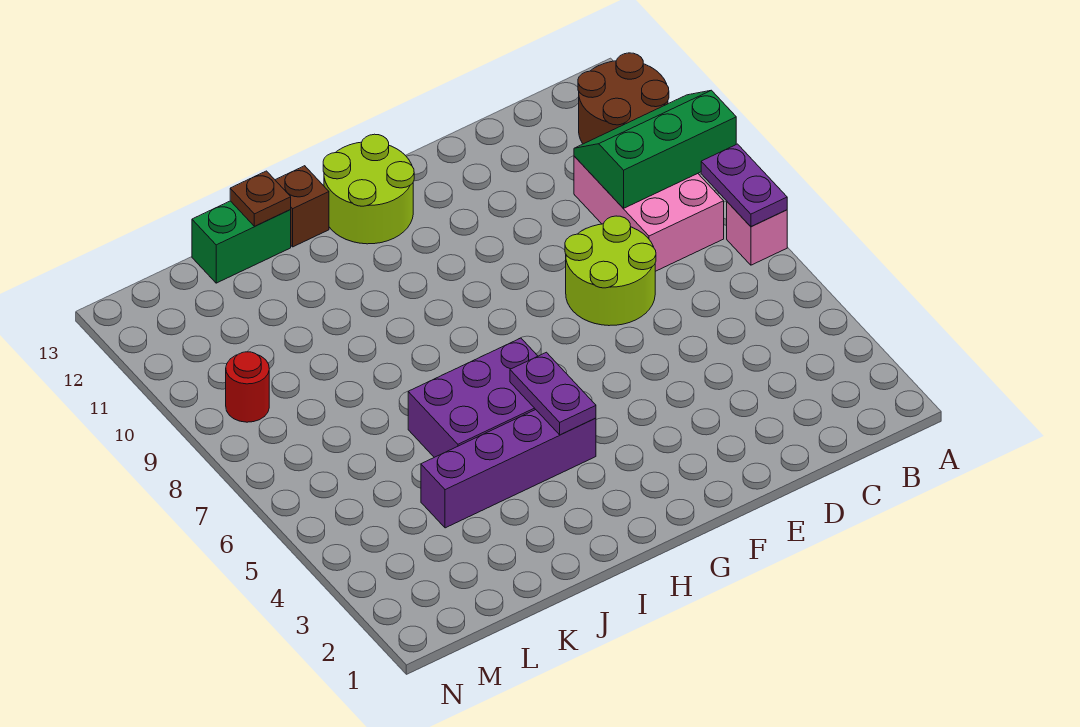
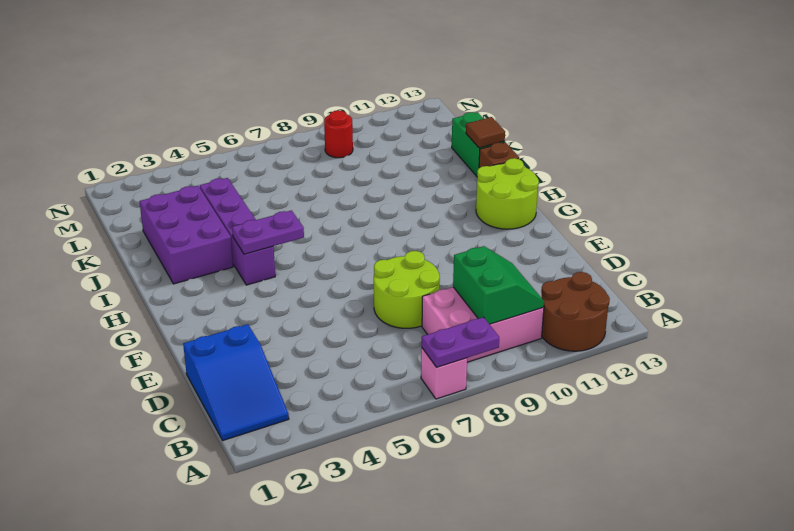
green slope A9:C10 level 2 top 9 -> green slope B9:C10 level 2 top 9
none -> blue slope B1:D2 level 1 top D
purple brick H5:J6 level 1 -> purple brick I2:K3 level 1
brown plate J13 level 2 -> brown tile J13 level 2

